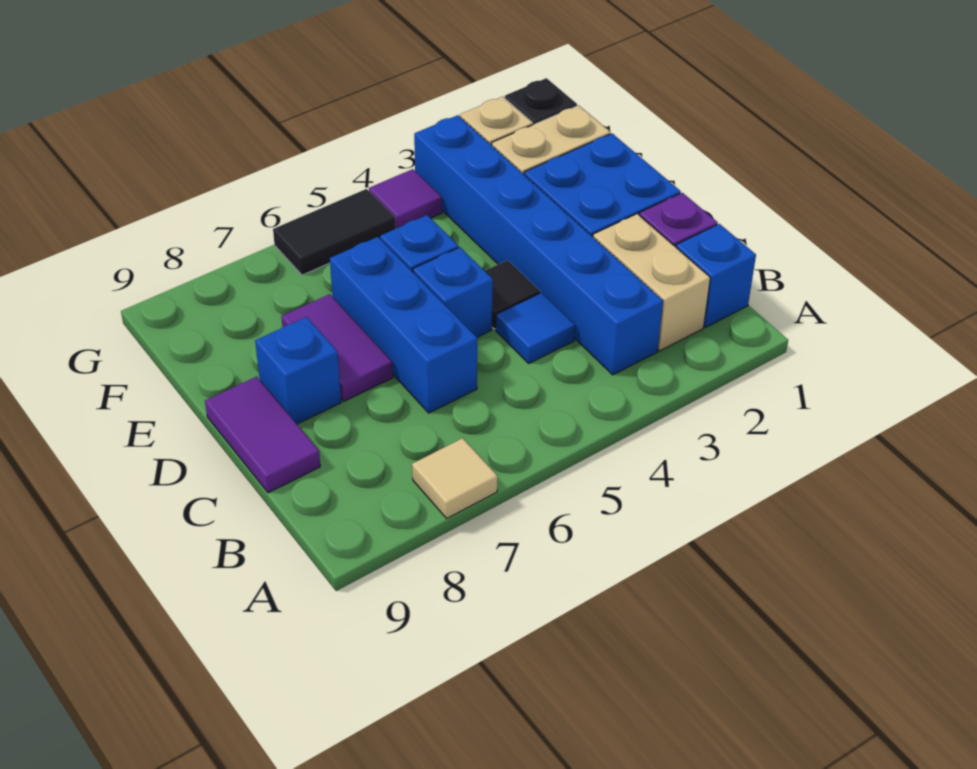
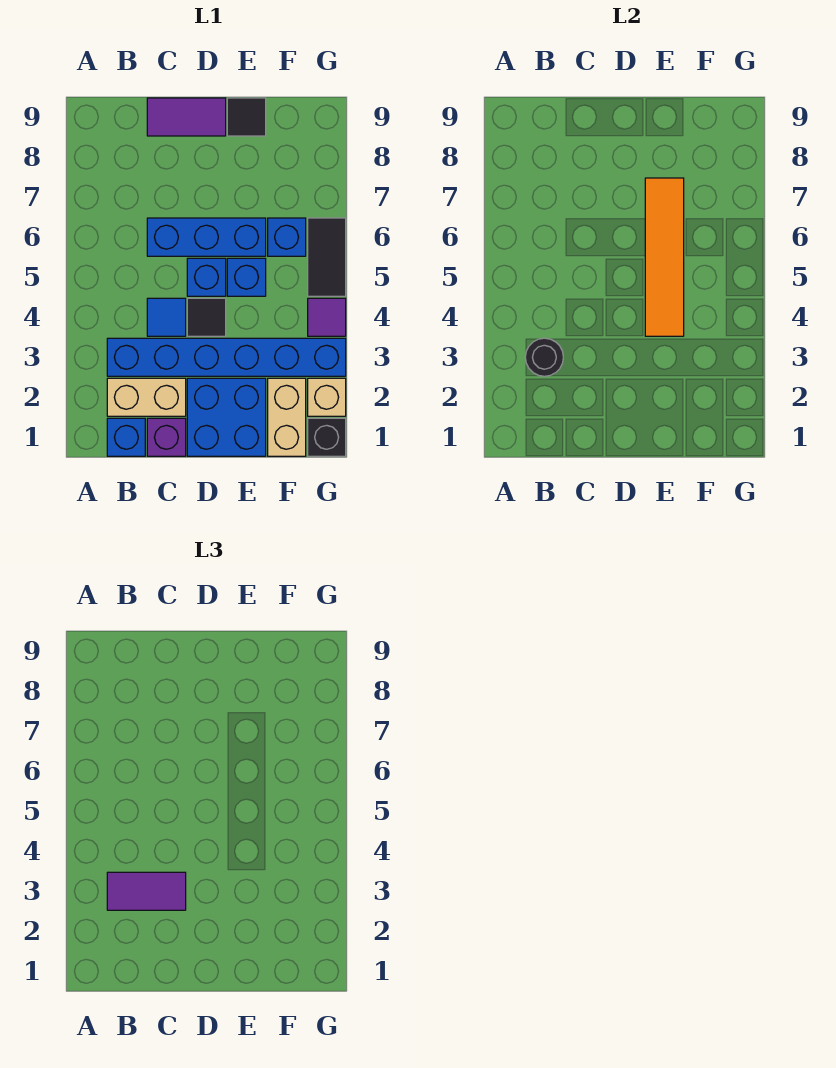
tan tile A7 level 1 -> none
none -> black round brick B3 level 2
purple tile D7:E7 level 1 -> purple tile B3:C3 level 3
blue brick D8 level 1 -> blue brick F6 level 1
none -> orange tile E4:E7 level 2
none -> black tile E9 level 1

